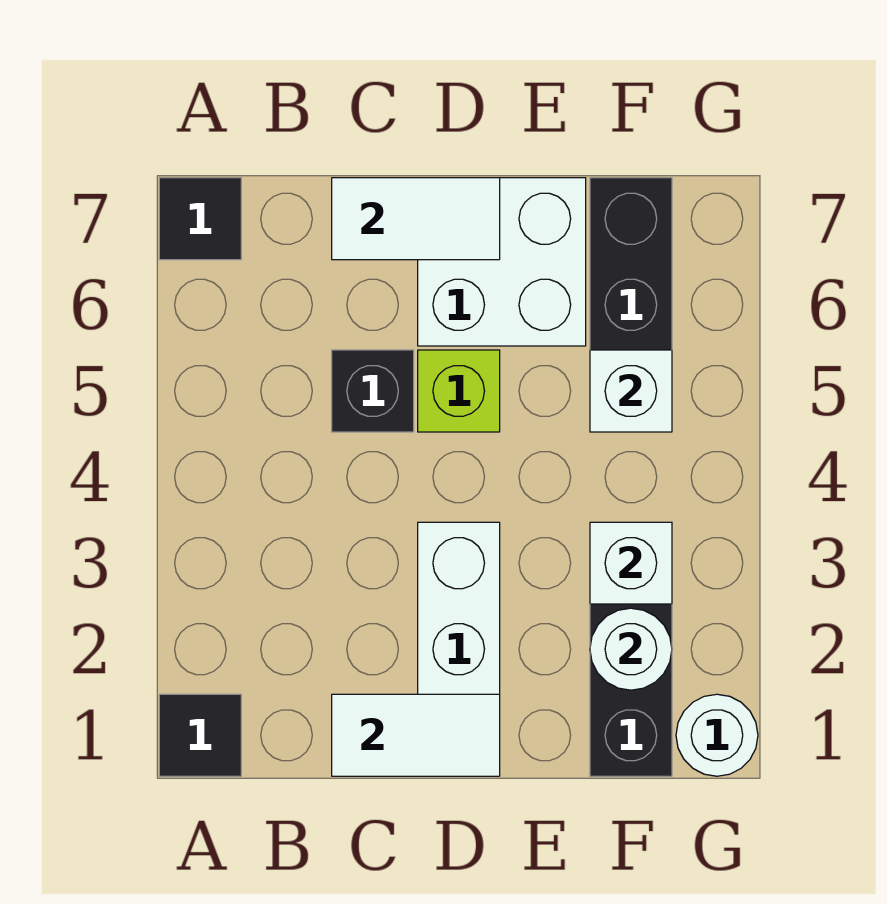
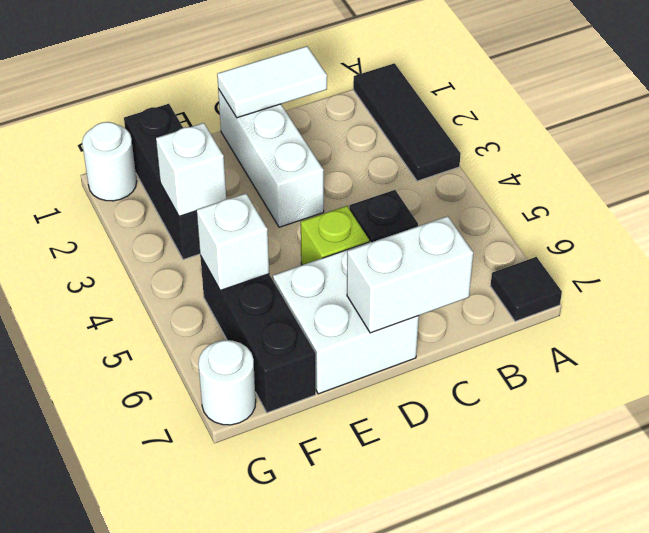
black tile A1 level 1 -> black tile A1:A3 level 1
white tile C7:D7 level 2 -> white brick C7:D7 level 2
white round brick F2 level 2 -> white round brick G7 level 1

